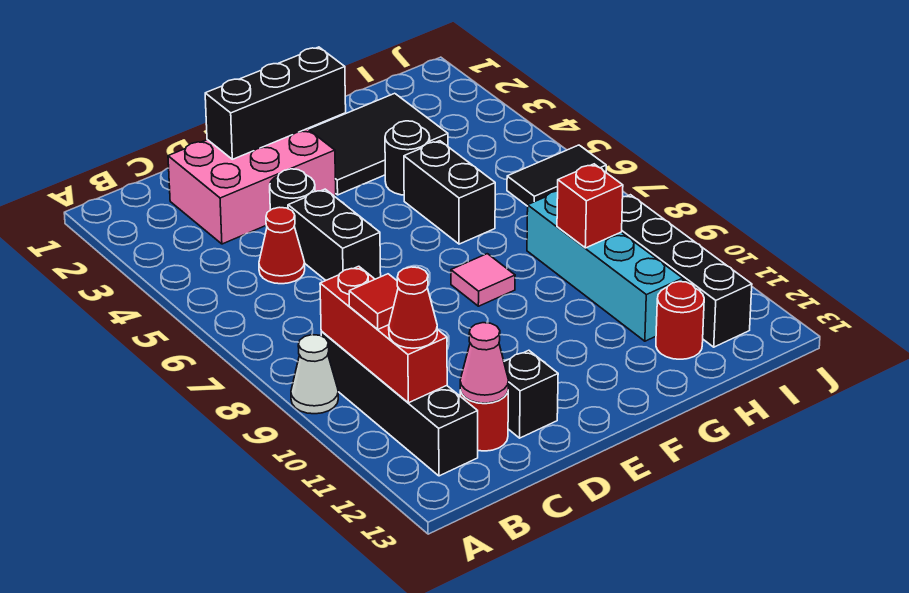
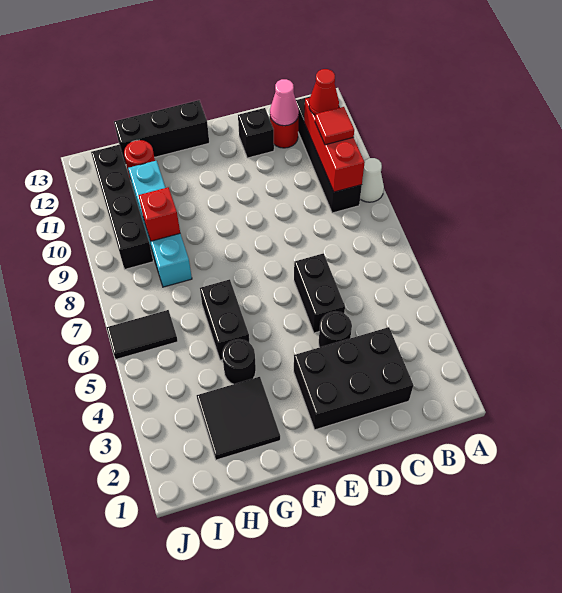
pink brick C2:E3 level 1 -> black brick C2:E3 level 1
red cone C5 level 1 -> none
black brick D2:F2 level 2 -> black brick F13:H13 level 1
black tile F2:H3 level 1 -> black tile G2:H3 level 1
pink tile F8 level 1 -> none

